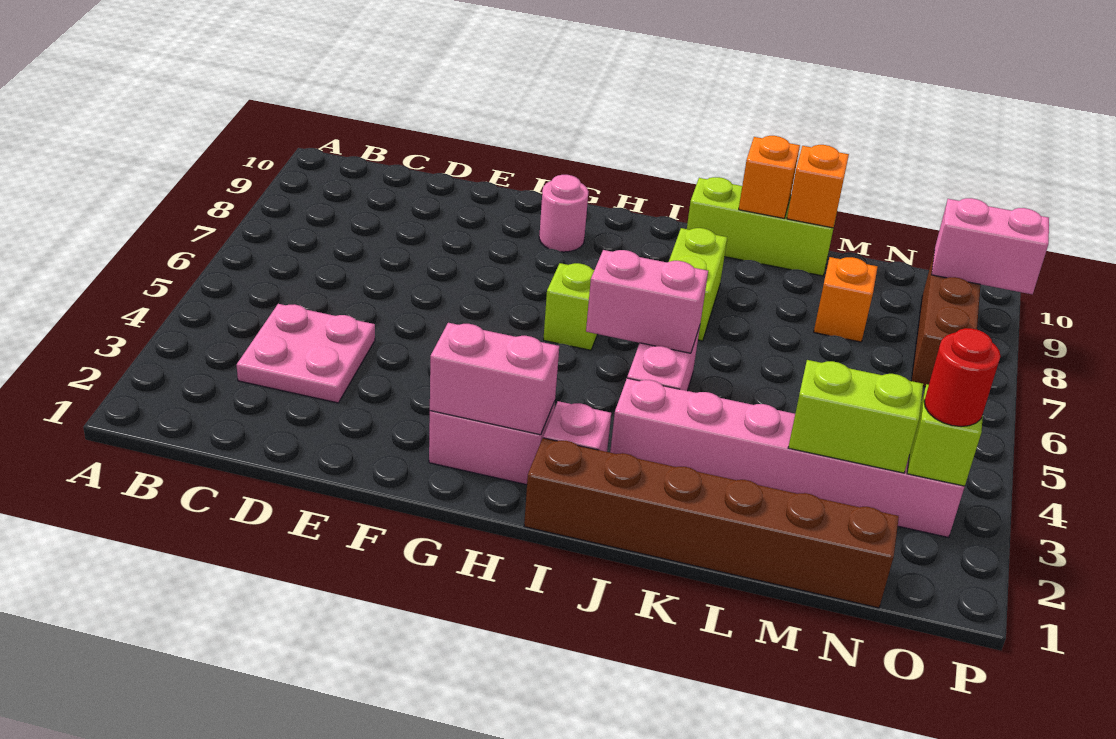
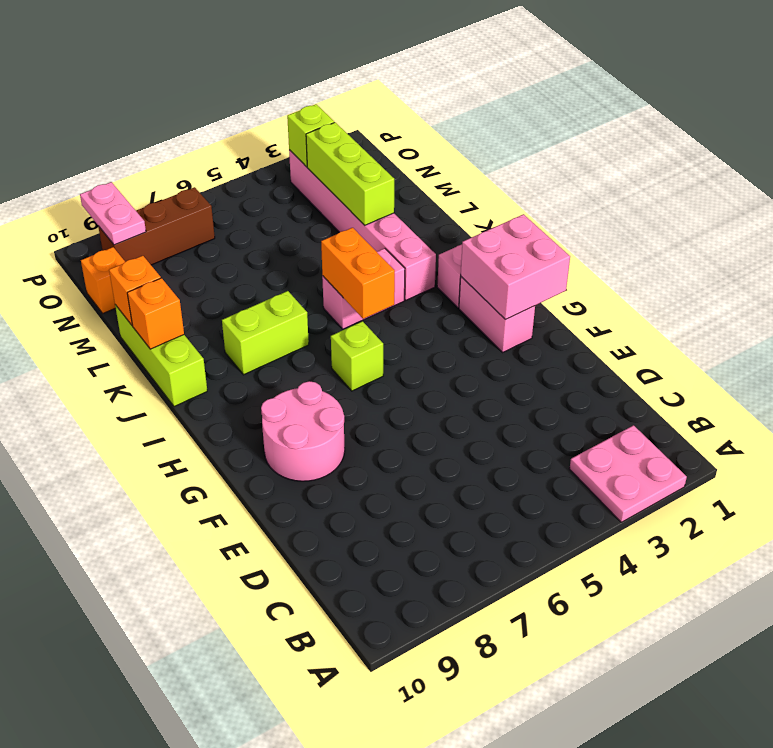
pink plate C3:D4 level 1 -> pink plate A2:B3 level 1
pink brick G2:H2 level 2 -> pink brick G1:H2 level 2
pink round brick G9 level 1 -> pink round brick F8:G9 level 1
brown brick I1:N1 level 1 -> none
pink brick I5:J5 level 2 -> orange brick I5:J5 level 2
lime brick M3:N3 level 2 -> lime brick L3:N3 level 2
orange brick M8 level 1 -> orange brick N10 level 1
red round brick O3 level 3 -> none
pink brick O9:P9 level 2 -> pink plate O9:P9 level 2

